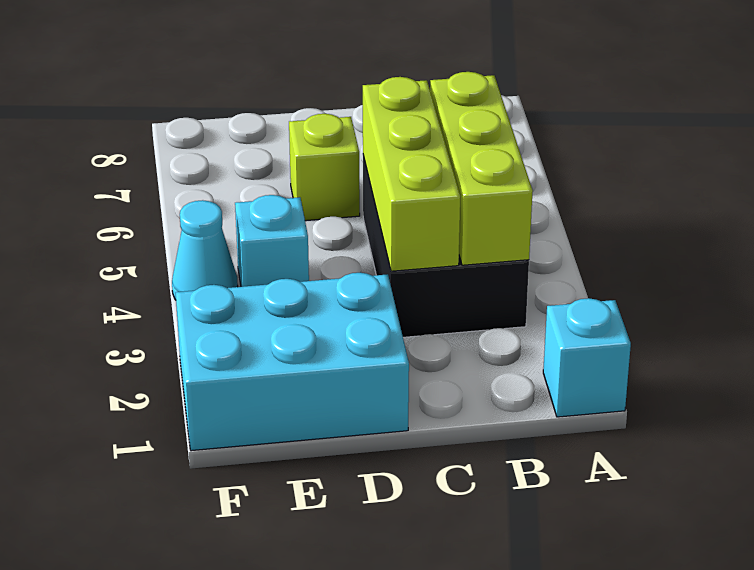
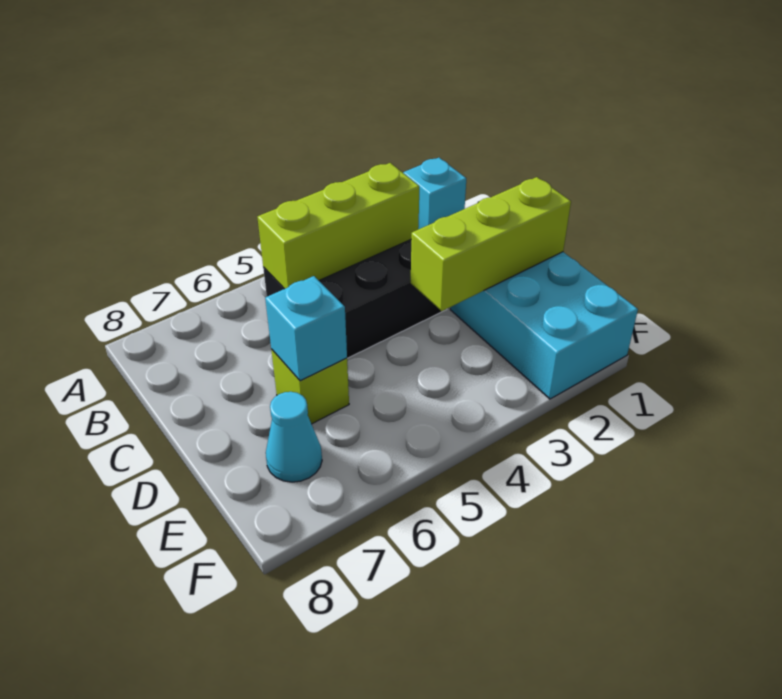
lime brick C3:C5 level 2 -> lime brick D1:D3 level 2
cyan brick E4 level 1 -> cyan brick D6 level 2
cyan cone F4 level 1 -> cyan cone E7 level 1

